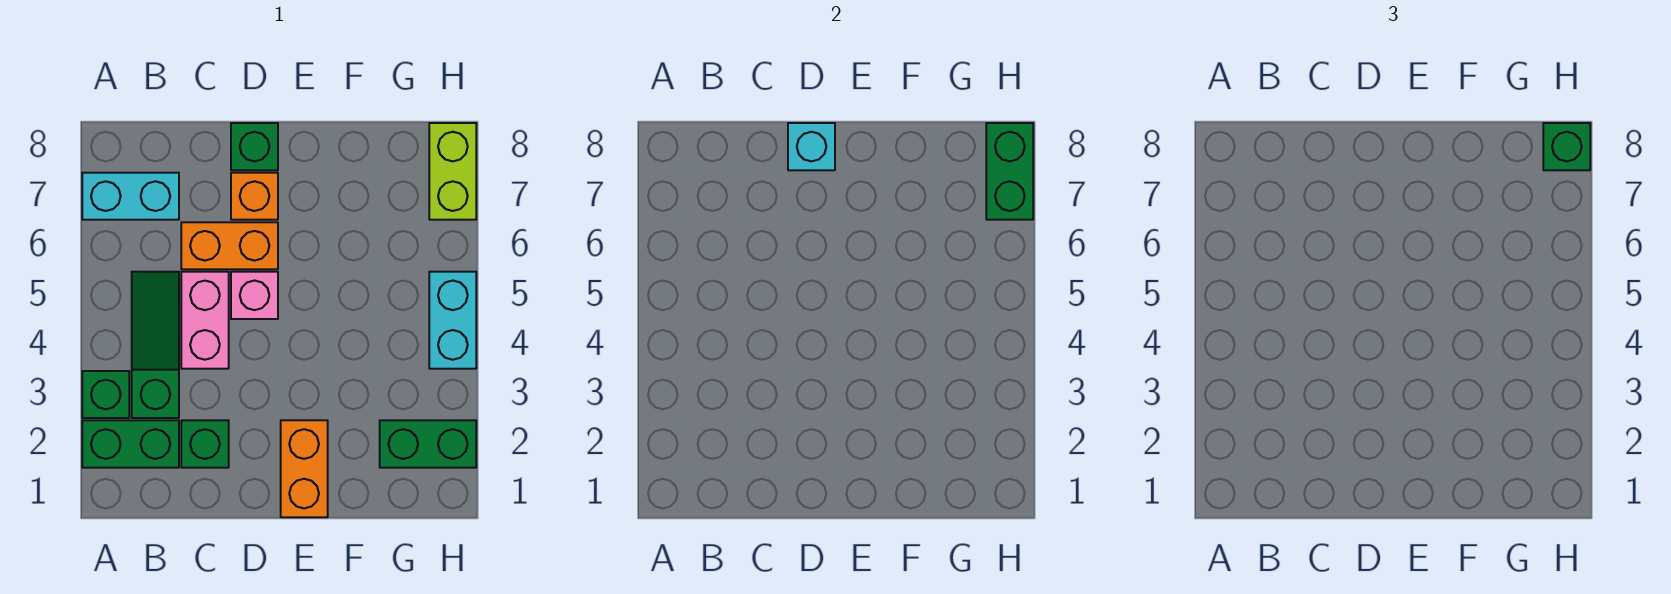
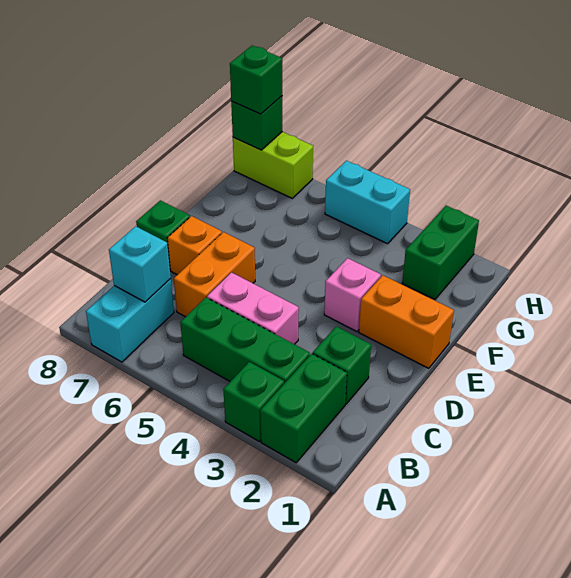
green slope B3:B5 level 1 top 3 -> green brick B3:B5 level 1
pink brick D5 level 1 -> pink brick E3 level 1
cyan brick D8 level 2 -> cyan brick B7 level 2
green brick H7:H8 level 2 -> green brick H8 level 2

